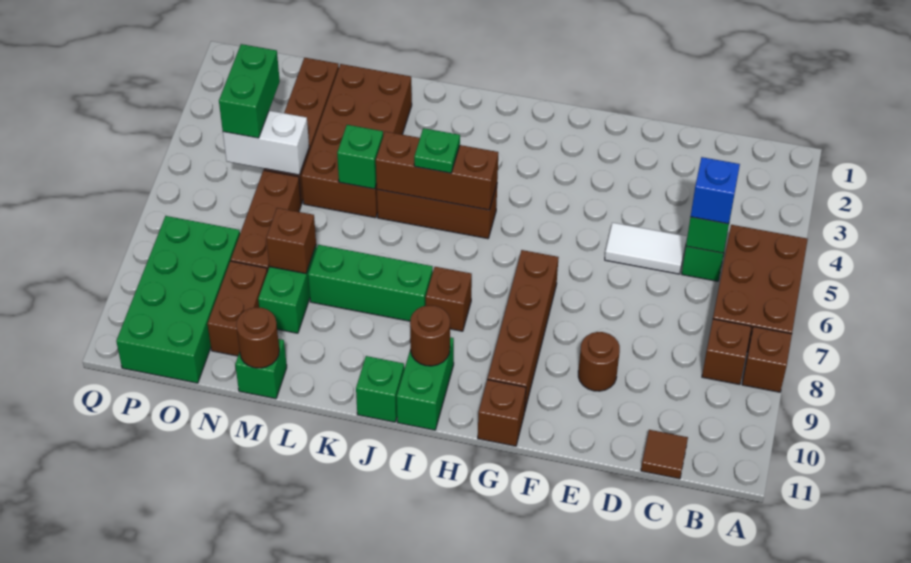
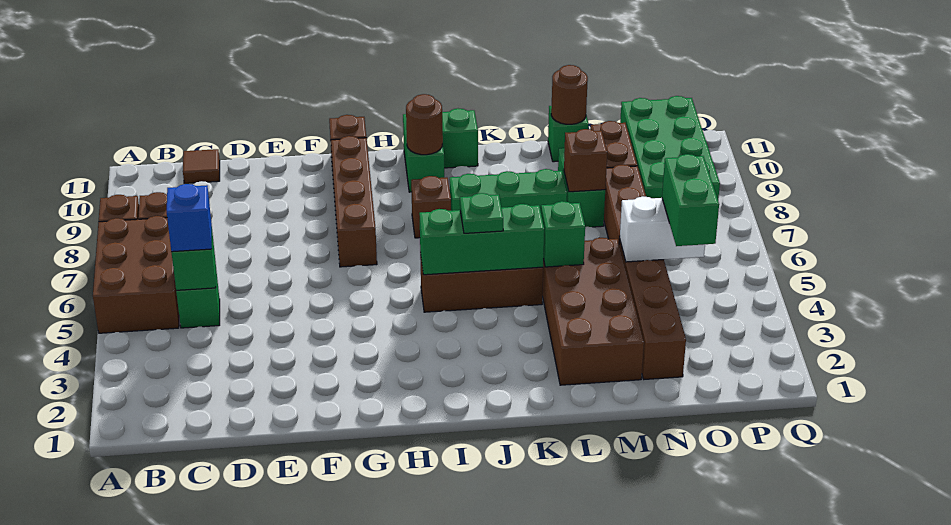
white tile D5:E5 level 1 -> none
brown round brick E9 level 1 -> none
brown brick I5:K5 level 2 -> green brick I5:K5 level 2

